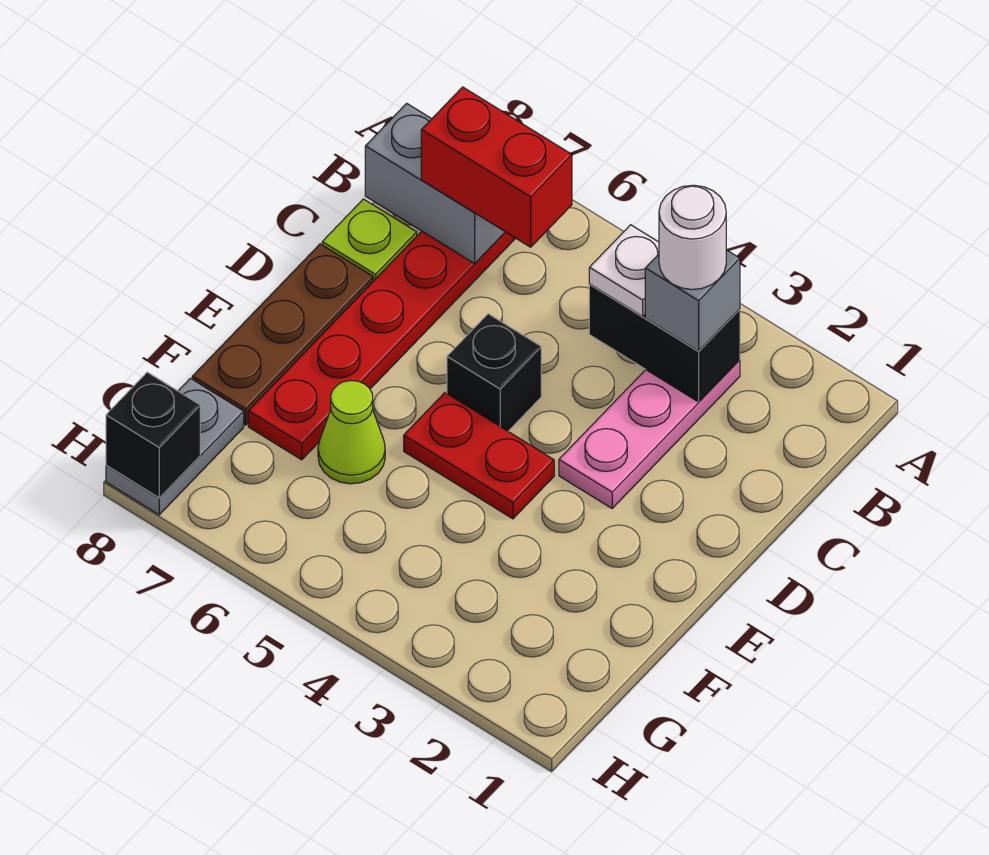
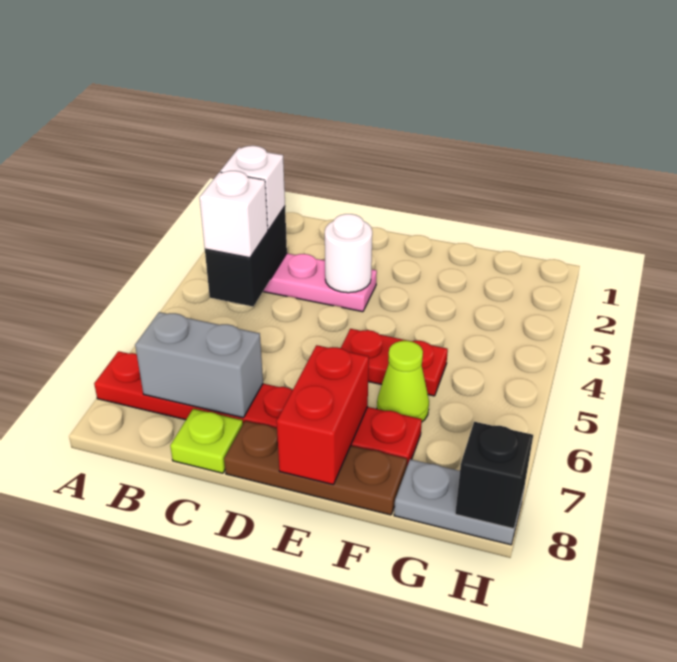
grey brick B3 level 3 -> white brick B3 level 3
white round brick B3 level 4 -> white round brick D3 level 2
white plate B4 level 3 -> white brick B4 level 3
red brick B6:B7 level 3 -> red brick E7:E8 level 2
grey brick B7:B8 level 2 -> grey brick B7:C7 level 2
black brick D5 level 1 -> none
red plate E4:E5 level 1 -> red plate E5:F5 level 1

